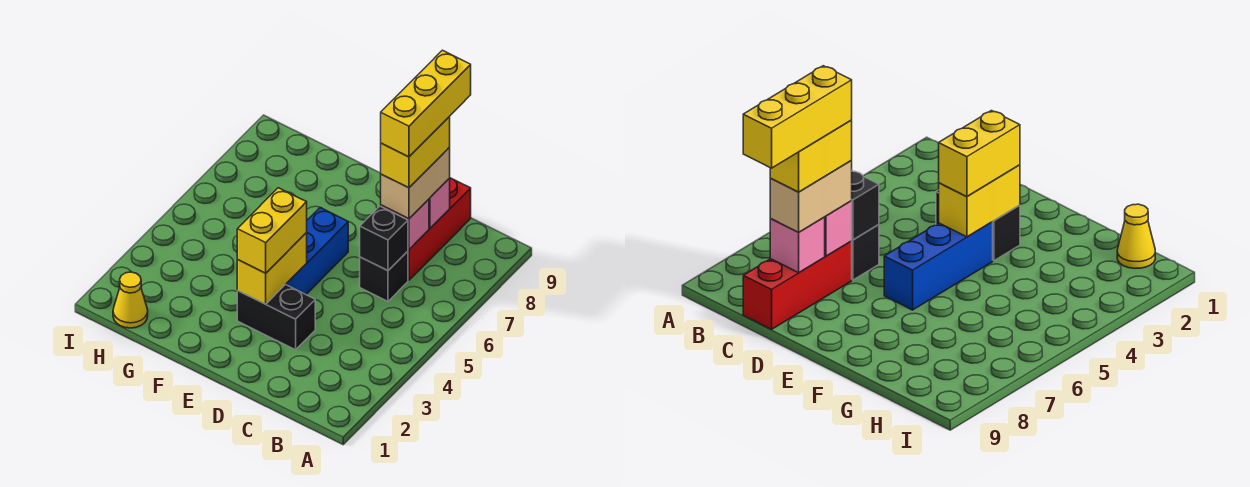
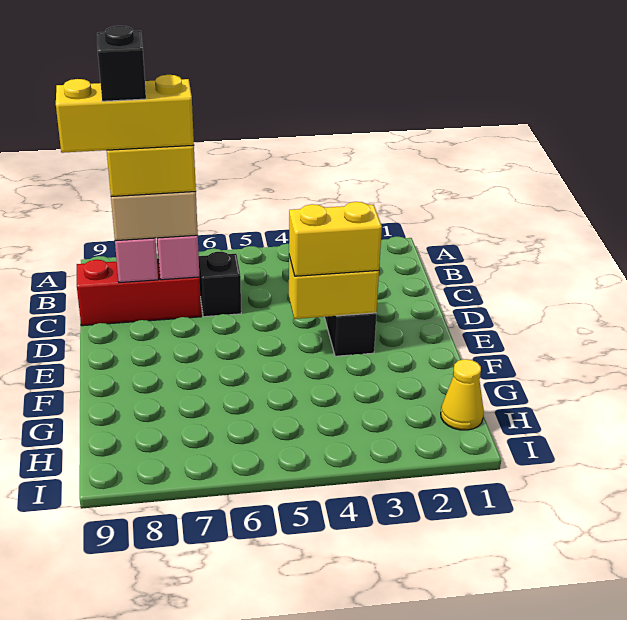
black brick C6 level 2 -> black brick C8 level 6
blue brick E4:E6 level 1 -> none

